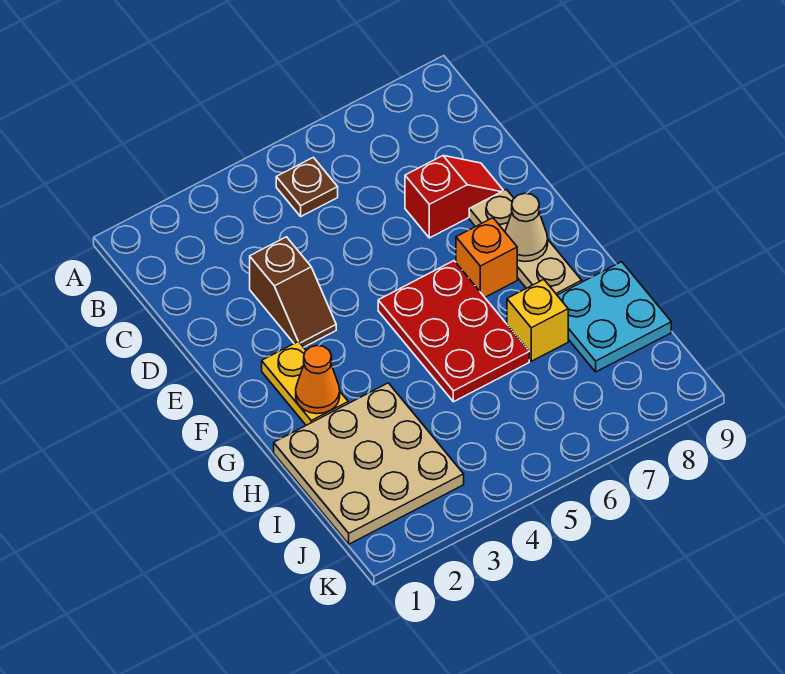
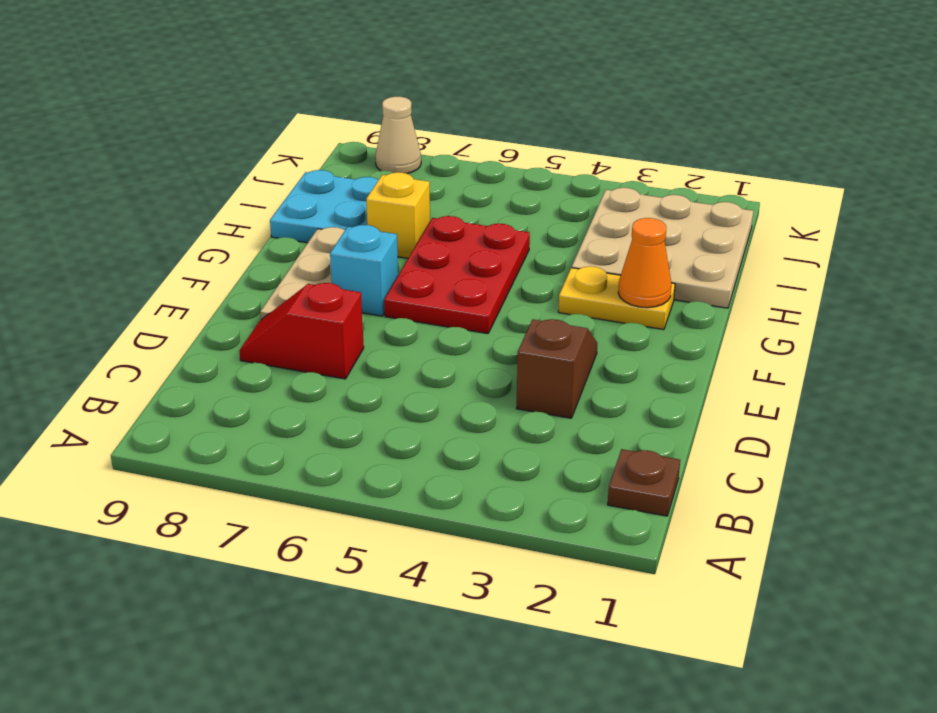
brown plate B5 level 1 -> brown plate B1 level 1
yellow plate F2:G2 level 1 -> yellow plate G2:G3 level 1
orange brick F7 level 1 -> cyan brick F7 level 1
tan cone F8 level 2 -> tan cone K8 level 1

